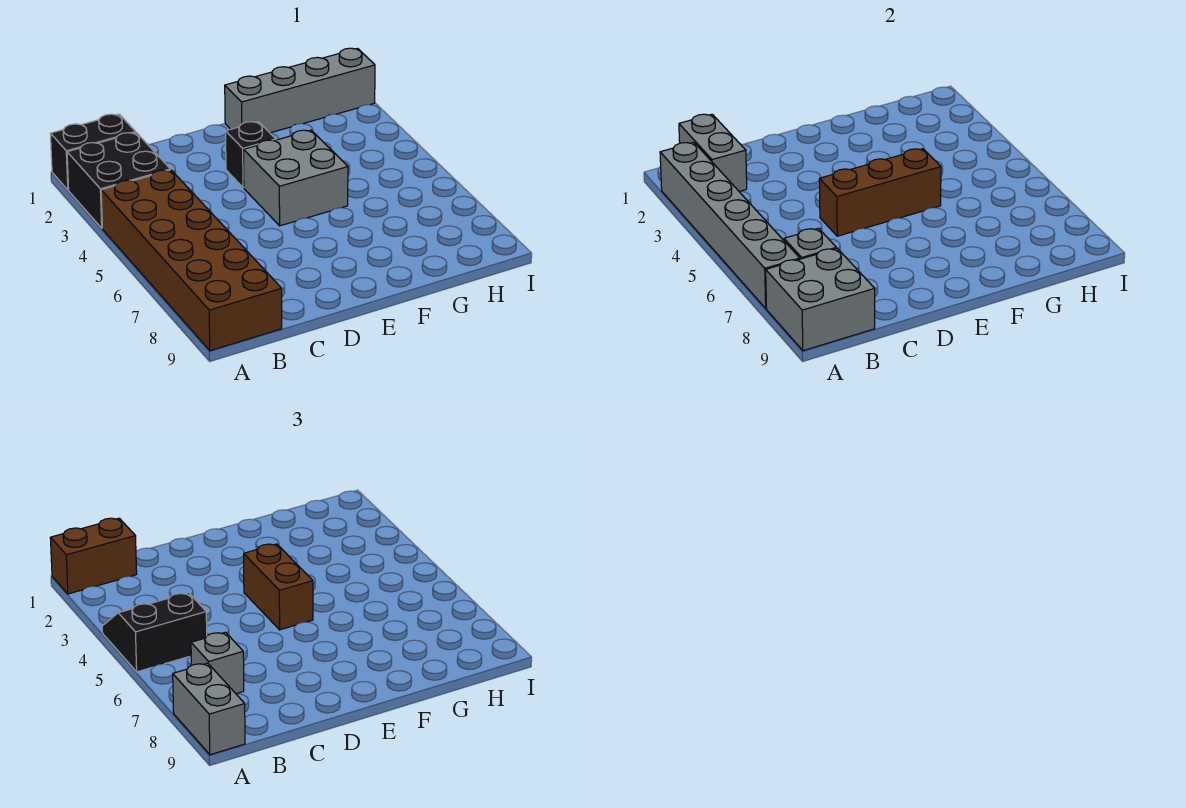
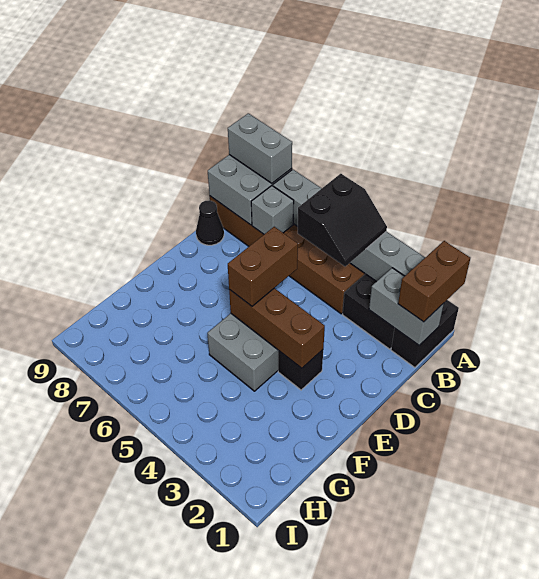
grey brick B7 level 3 -> none
none -> black cone C9 level 1
brown brick D5:F5 level 2 -> brown brick E3:E5 level 2
brown brick E4:E5 level 3 -> brown brick D5:E5 level 3
grey brick F1:I1 level 1 -> none

